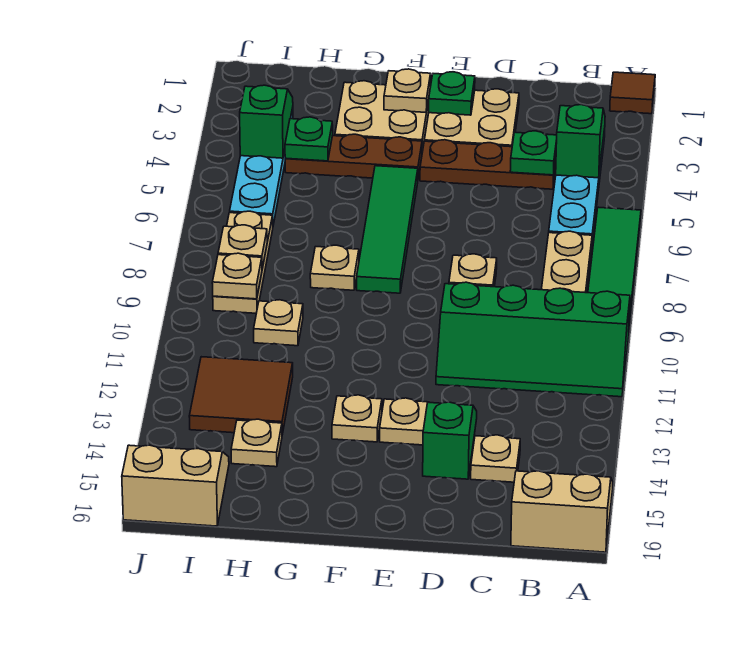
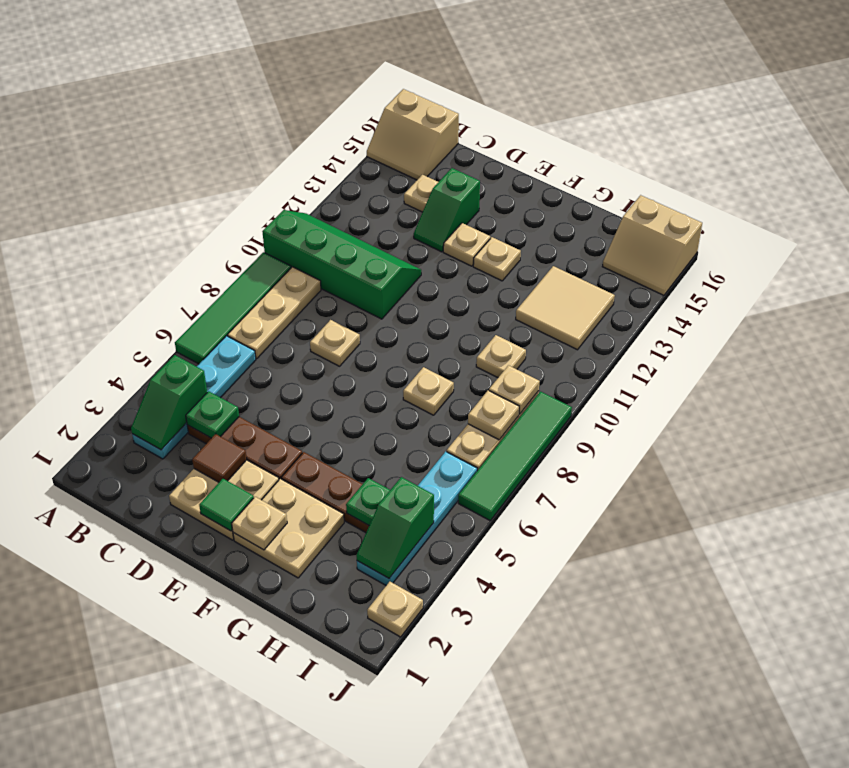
brown tile A1 level 1 -> brown tile D3 level 2
green plate E2 level 2 -> green tile E2 level 2
green tile F5:F8 level 1 -> green tile J6:J9 level 1
brown tile H12:I13 level 1 -> tan tile H12:I13 level 1
tan plate H14 level 1 -> tan plate J2 level 1

